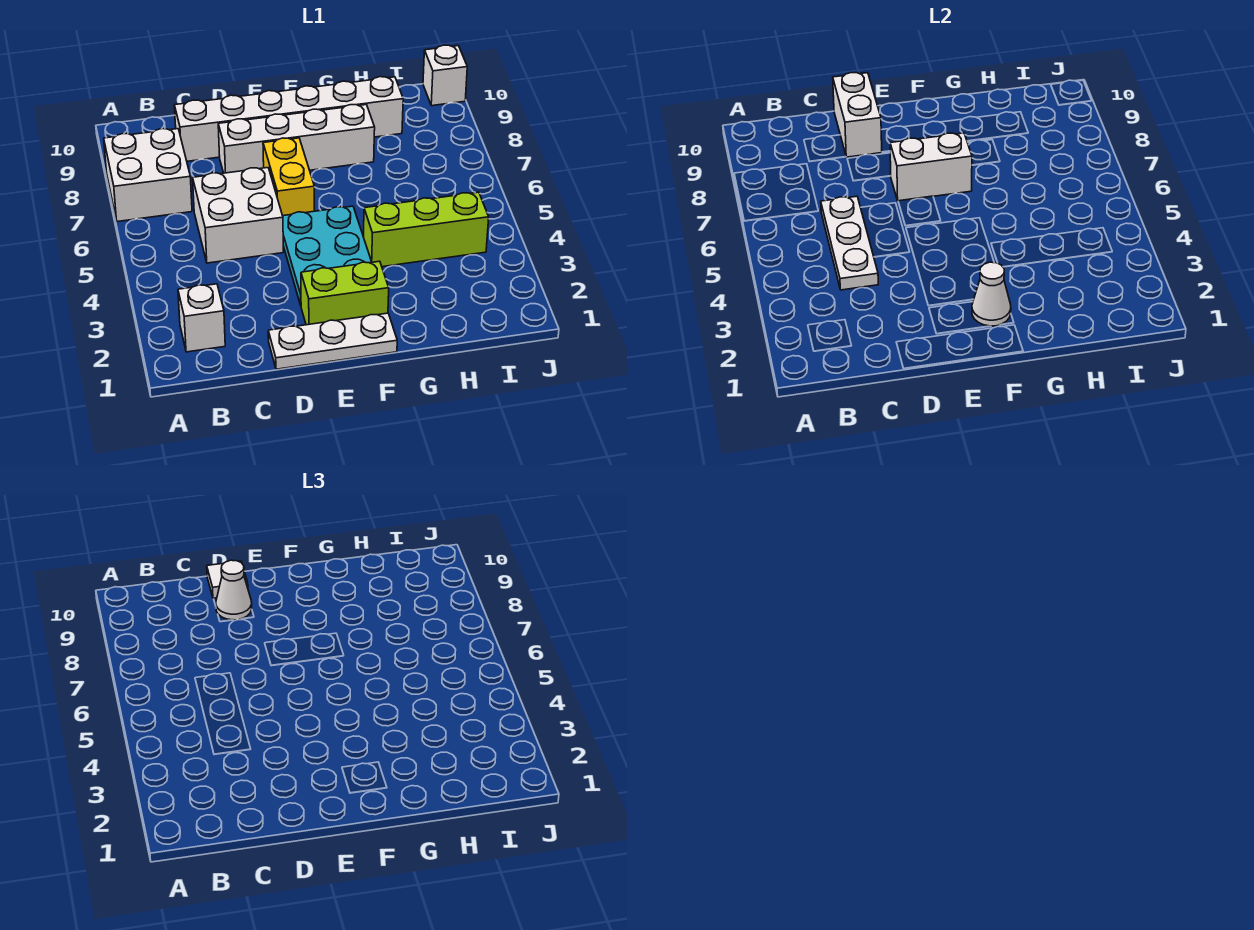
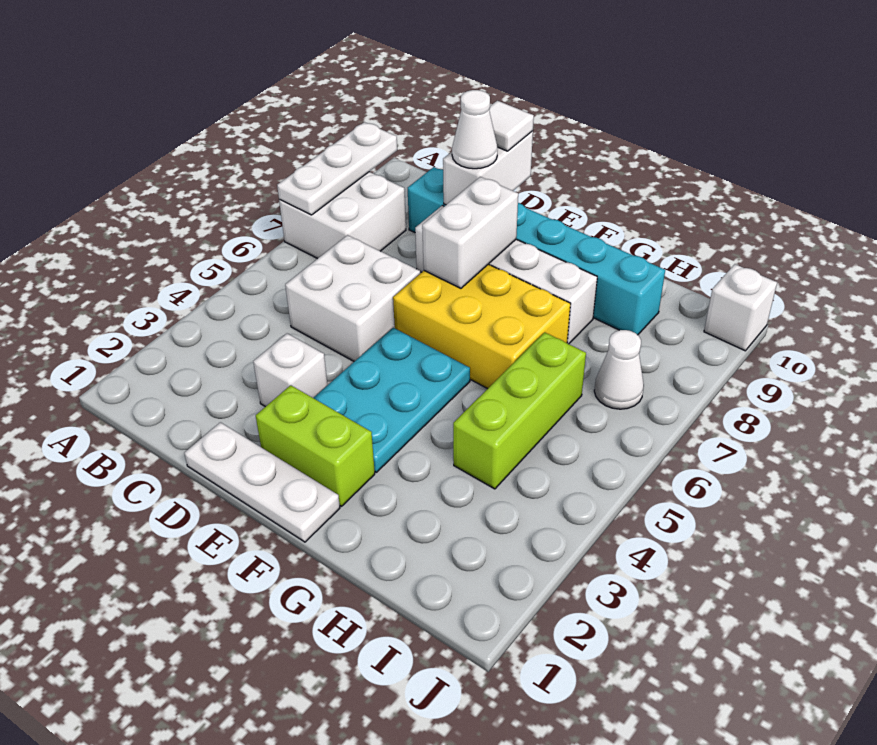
white brick B2 level 1 -> white brick D3 level 1
white plate C4:C6 level 2 -> white plate A7:A9 level 2
white brick C9:H9 level 1 -> cyan brick C9:H9 level 1
yellow brick E6:E7 level 1 -> yellow brick E6:G7 level 1
white brick E7:F7 level 2 -> white brick E7:E8 level 2
white cone F2 level 2 -> white cone I7 level 1
lime brick G4:I4 level 1 -> lime brick H4:H6 level 1

